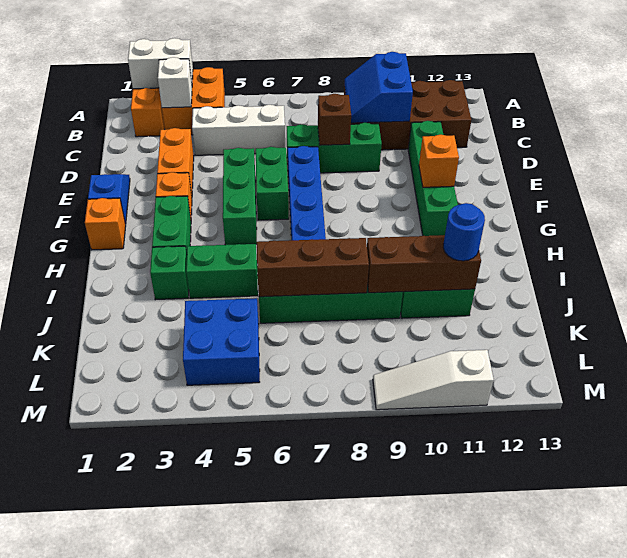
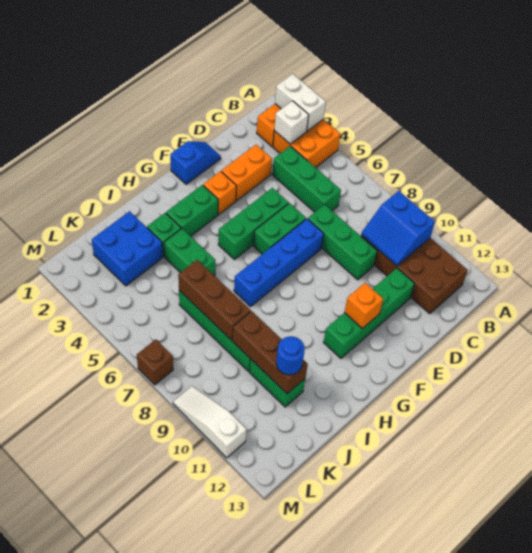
blue slope B9:C10 level 2 top 10 -> blue slope B9:C10 level 2 top B
white brick C4:C6 level 1 -> green brick C4:C6 level 1
brown brick D8 level 2 -> brown brick M7 level 1
orange brick G1 level 1 -> none
blue brick K4:L5 level 1 -> blue brick J2:K3 level 1

